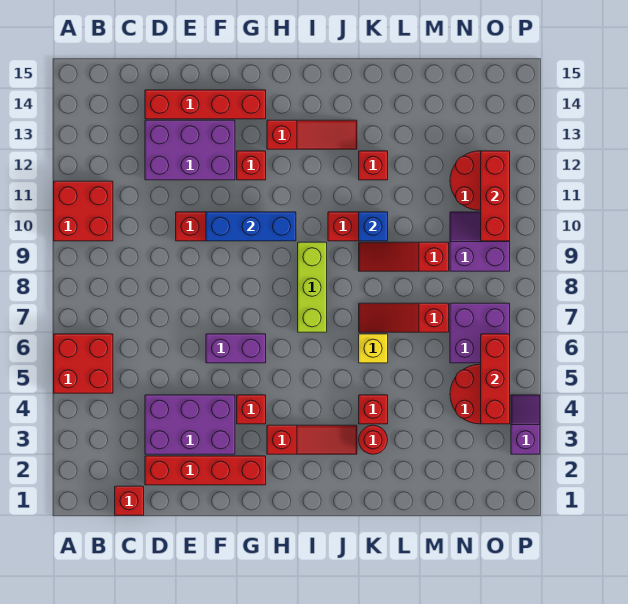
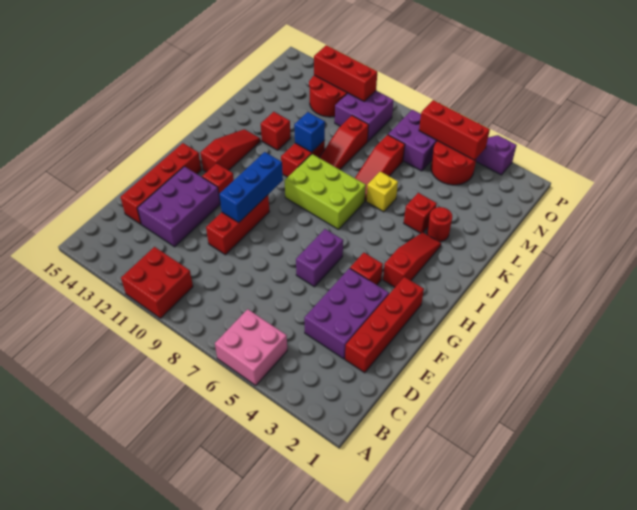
red brick A5:B6 level 1 -> pink brick A5:B6 level 1
red brick C1 level 1 -> none
lime brick I7:I9 level 1 -> lime brick I7:J9 level 1
purple slope N9:O10 level 1 top 9 -> purple brick N9:O10 level 1

